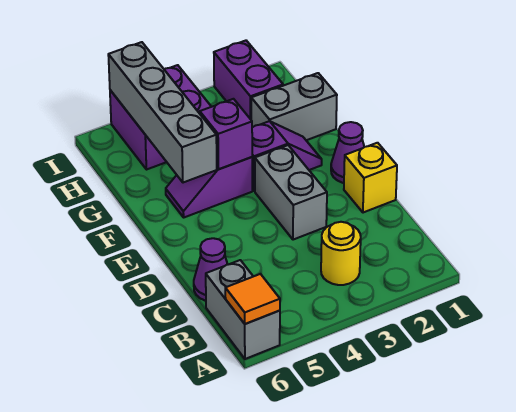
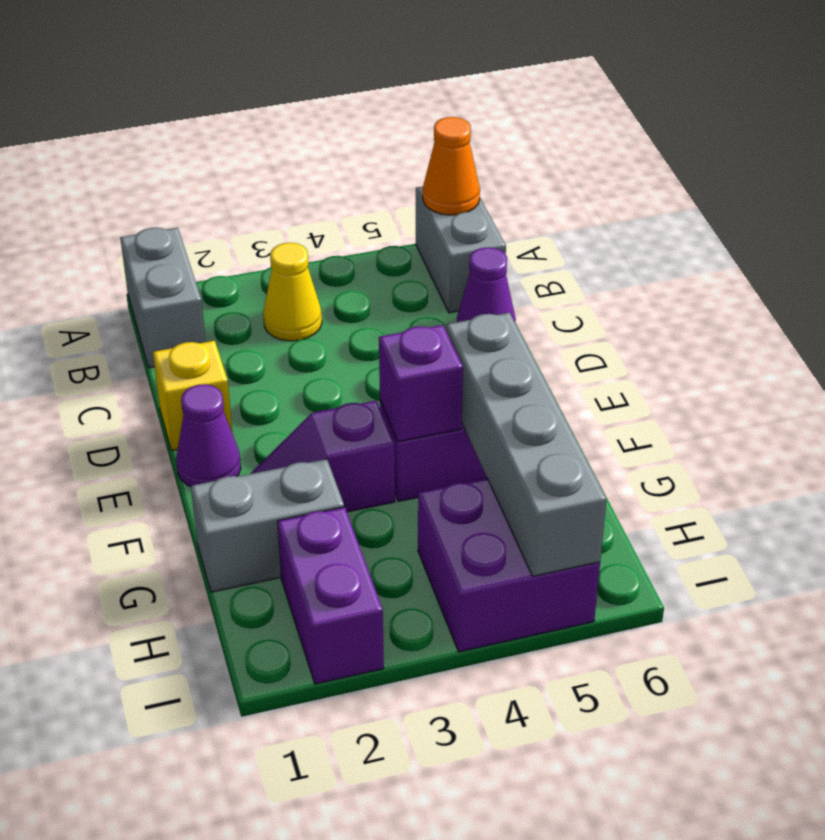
orange tile A6 level 2 -> orange cone A6 level 2
yellow round brick B3 level 1 -> yellow cone B3 level 1
grey brick D3:E3 level 1 -> grey brick A1:B1 level 1

